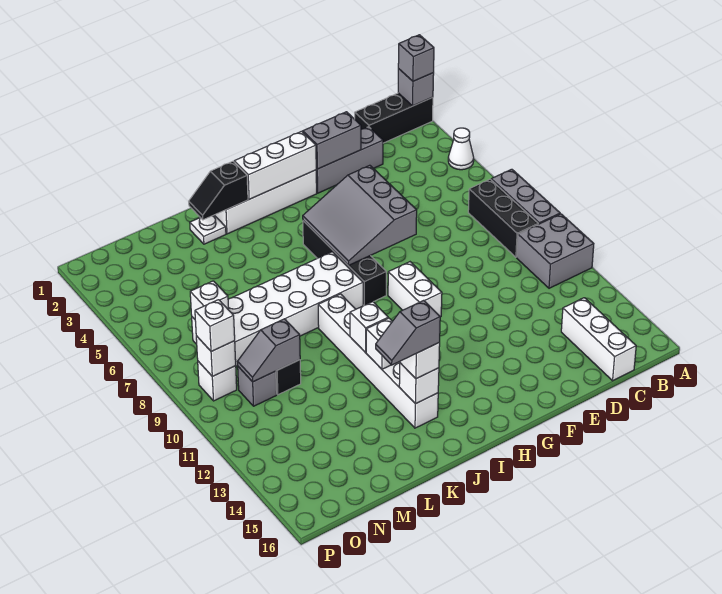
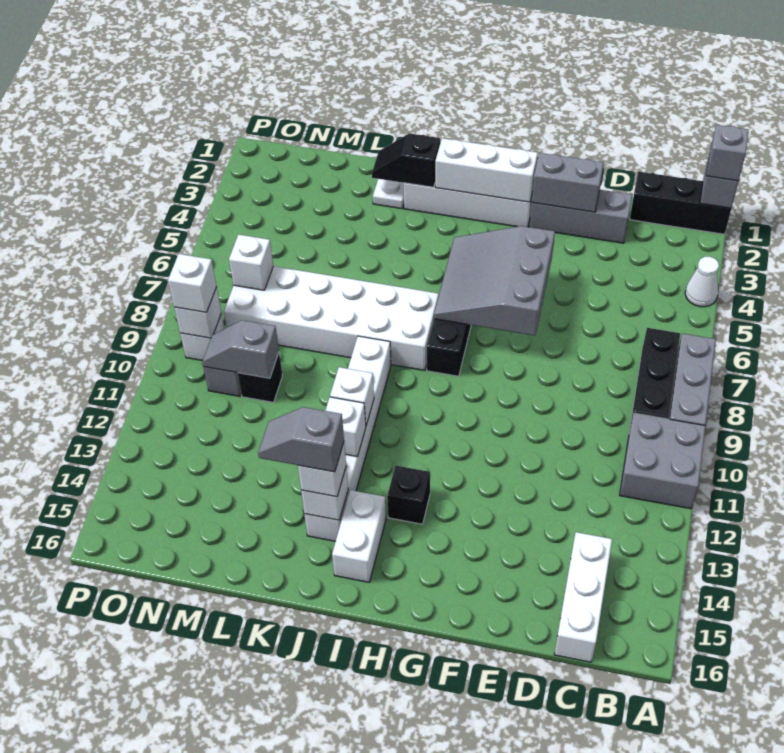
white brick G9:G10 level 1 -> white brick I14:I15 level 1
none -> black brick H13 level 1

